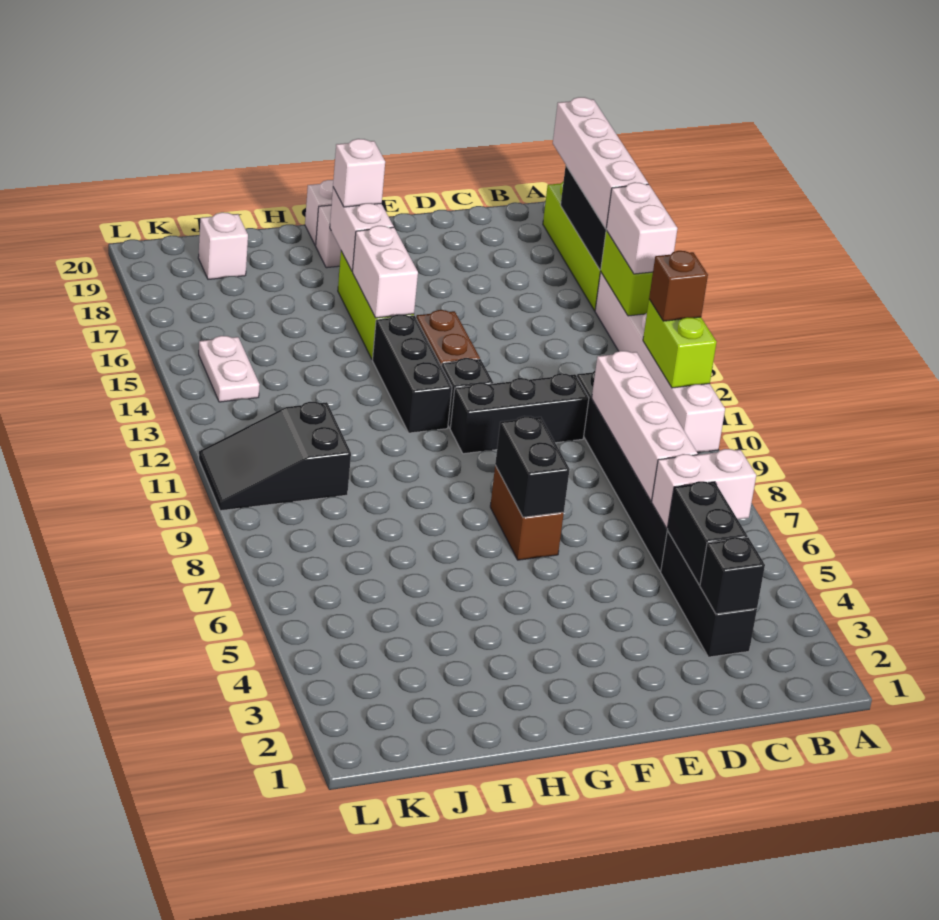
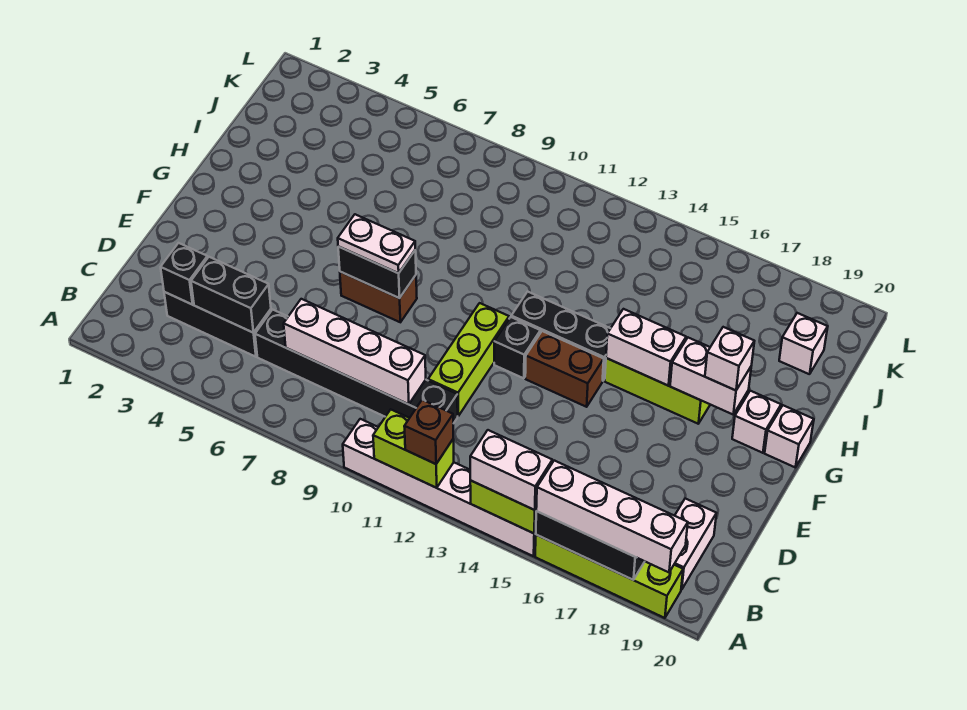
white brick B6:C6 level 2 -> white brick B19:C19 level 1
black brick D11:F11 level 1 -> lime brick D11:F11 level 1
black slope J10:L11 level 1 top J -> none
white plate K14:K15 level 1 -> white plate F7:F8 level 3

